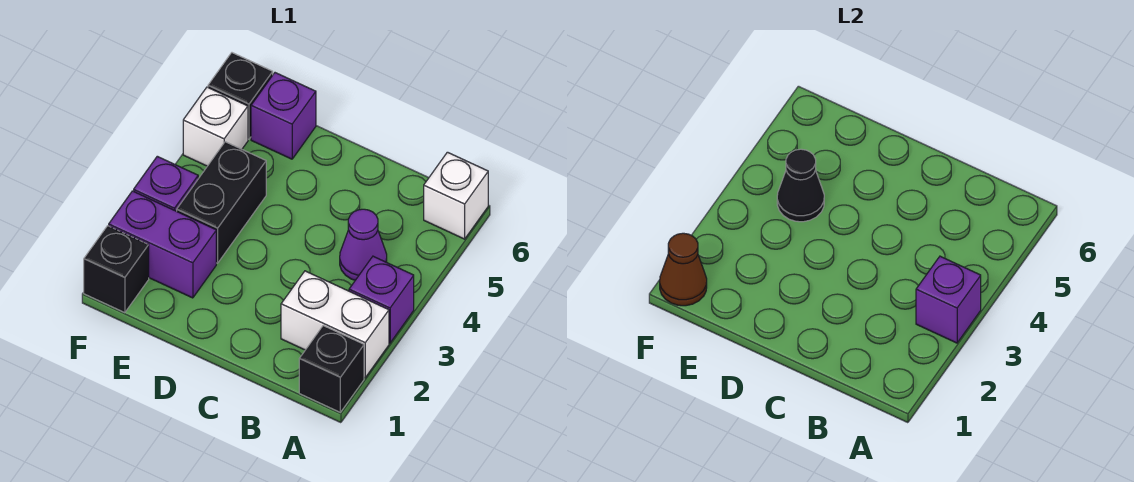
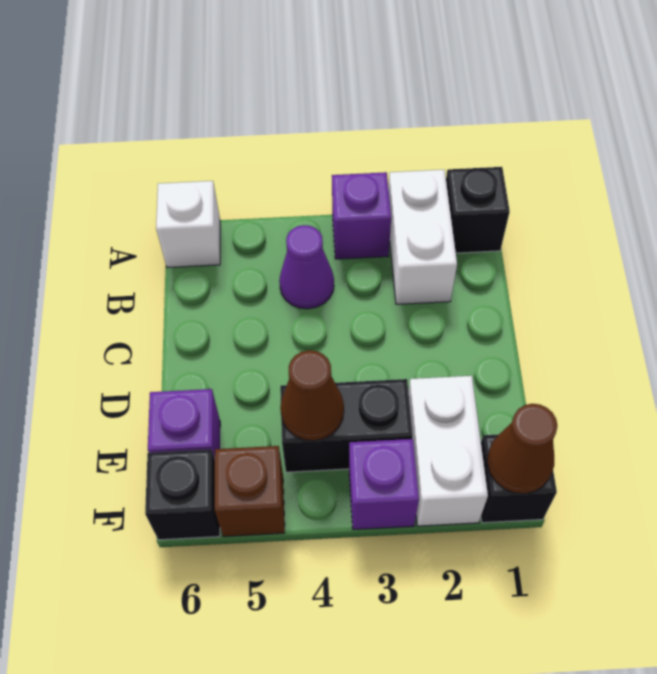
purple brick A3 level 2 -> none
purple brick E2:F2 level 1 -> white brick E2:F2 level 1
black cone E4 level 2 -> brown cone E4 level 2
white brick F5 level 1 -> brown brick F5 level 1

